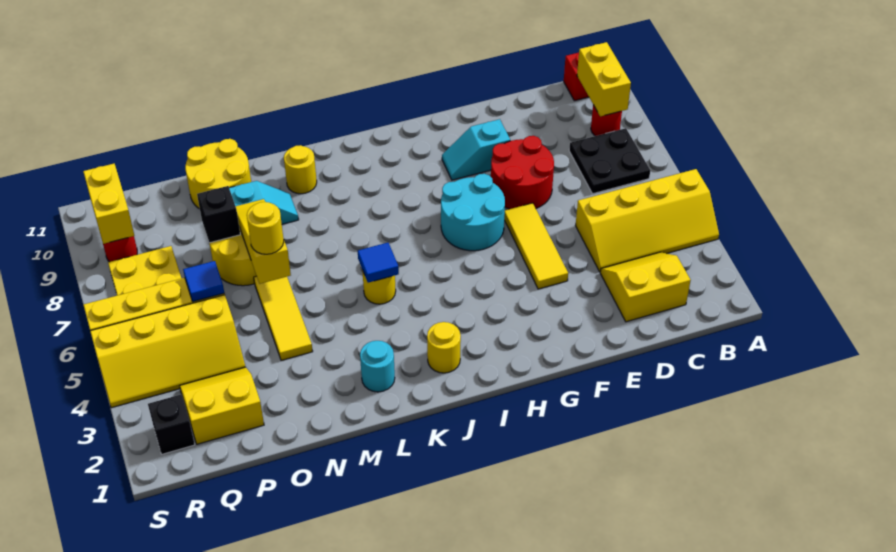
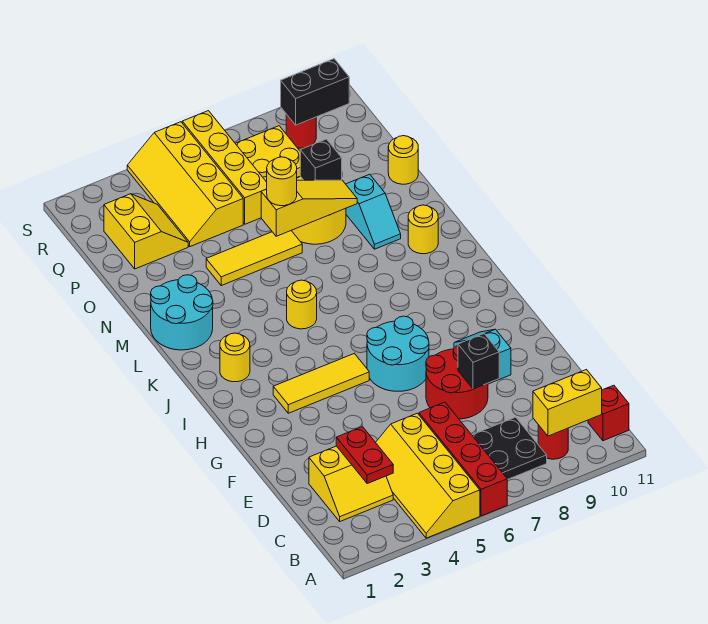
none -> red brick A6:D6 level 1
yellow slope C2:D3 level 1 top 2 -> yellow slope C2:D3 level 1 top D
none -> red plate C3:D3 level 2
yellow tile F4:F6 level 1 -> yellow tile H3:H5 level 1
blue tile K5 level 2 -> none
cyan round brick L2 level 1 -> cyan round brick L1:M2 level 1
yellow round brick N10:O11 level 1 -> yellow round brick O11 level 1
blue tile P6 level 2 -> none
black brick R2 level 1 -> black brick E8 level 2
yellow brick R9:R10 level 2 -> black brick R9:R10 level 2

